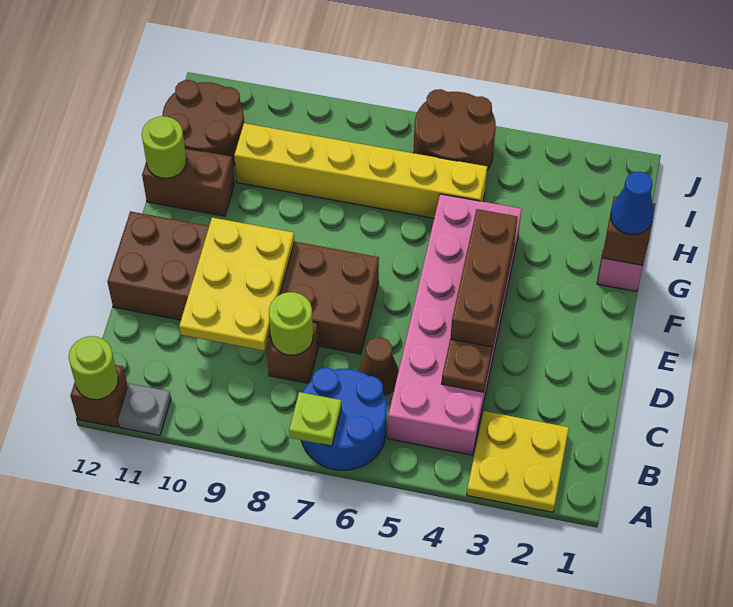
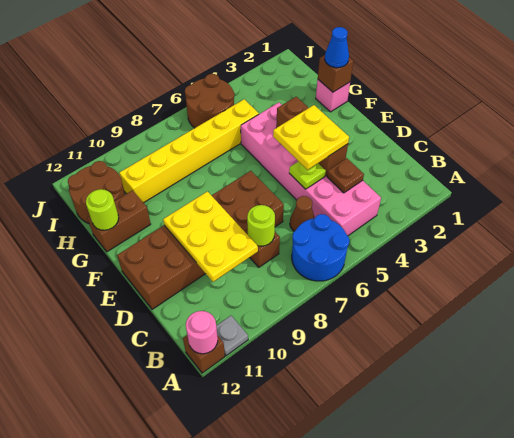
yellow plate A2:B3 level 1 -> yellow plate D4:E5 level 3
lime plate A7 level 2 -> lime plate D5 level 2
lime round brick A12 level 2 -> pink round brick A12 level 2

